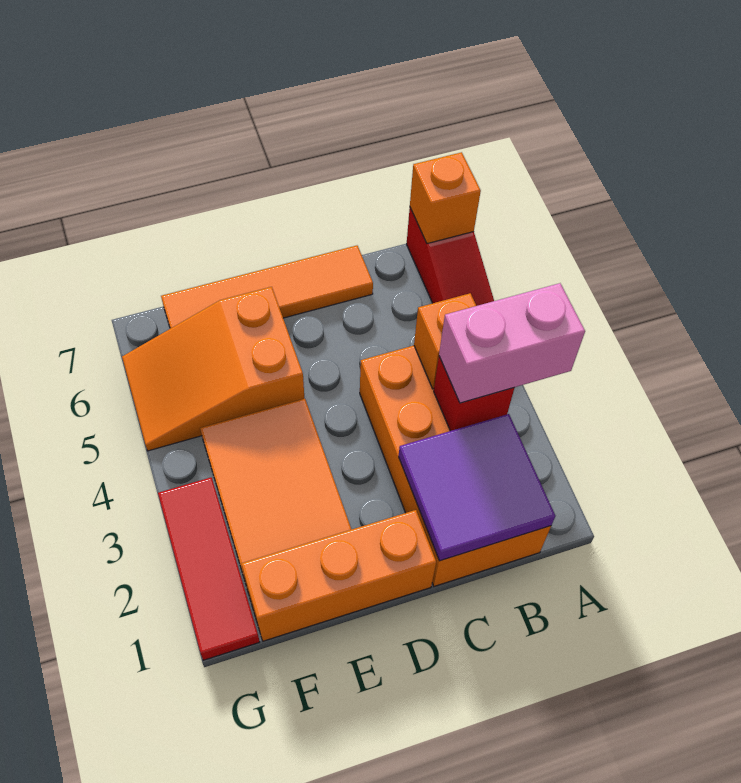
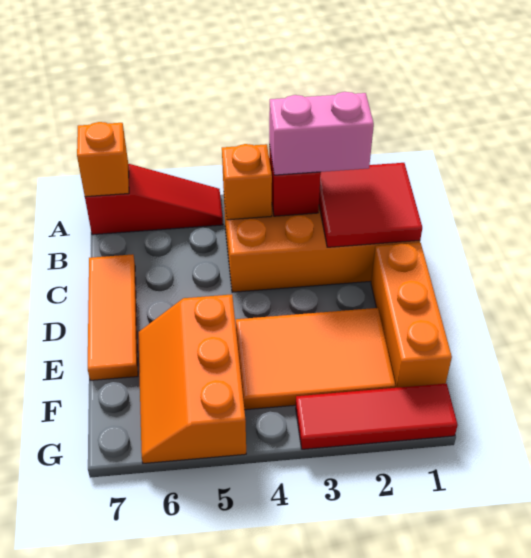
pink brick A3:B3 level 3 -> pink brick B2:B3 level 3
purple tile B1:C2 level 2 -> red tile B1:C2 level 2
orange tile C7:F7 level 1 -> orange tile C7:E7 level 1
orange slope E5:G6 level 1 top E -> orange slope E5:G6 level 1 top 5

